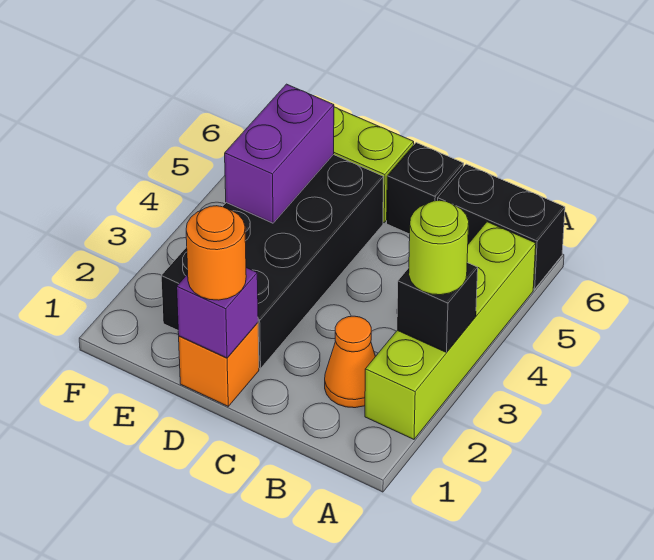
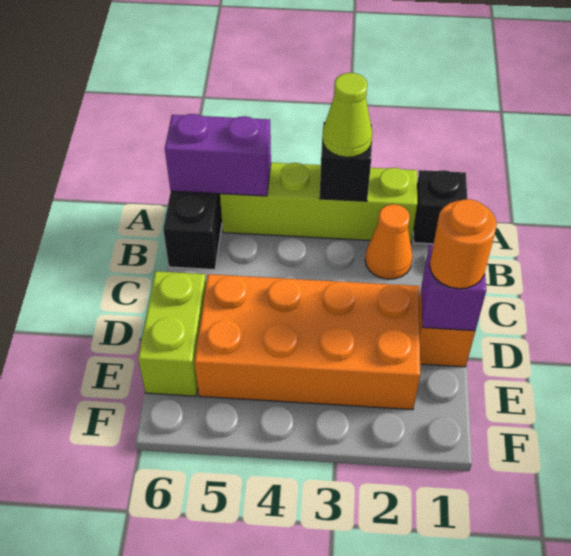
lime round brick A3 level 3 -> lime cone A3 level 3
black brick C6 level 1 -> black brick A1 level 1
black brick D2:E5 level 1 -> orange brick D2:E5 level 1
purple brick E4:E5 level 2 -> purple brick A5:A6 level 2

